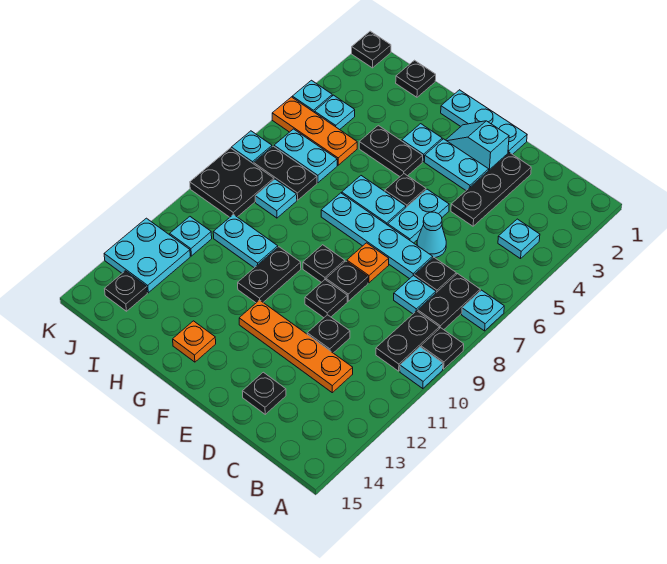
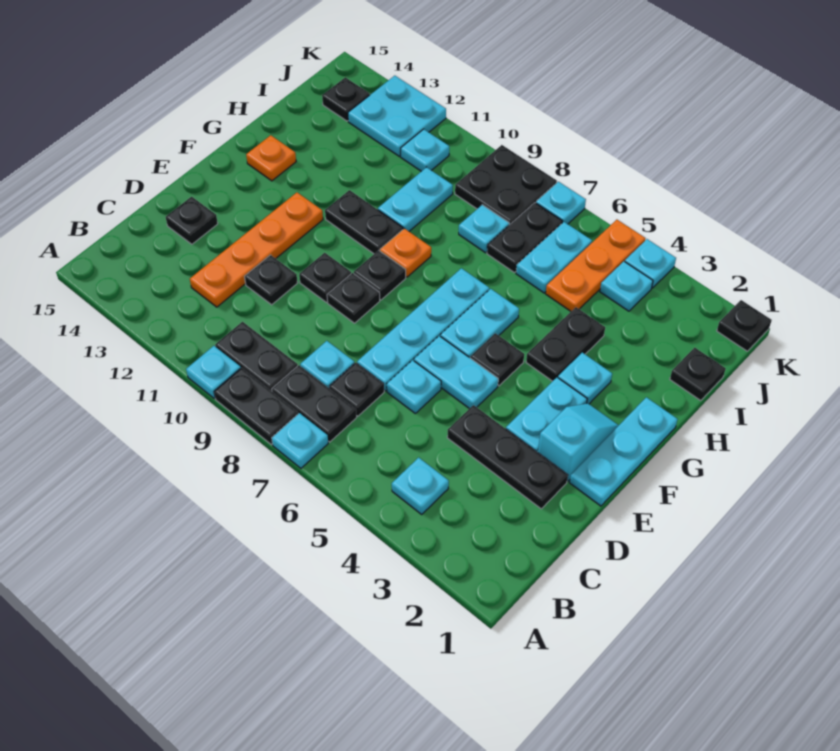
black plate A9 level 1 -> black plate A8:A9 level 1
cyan cone D6 level 1 -> cyan plate D6 level 1
orange plate E8 level 1 -> orange plate G9 level 1

